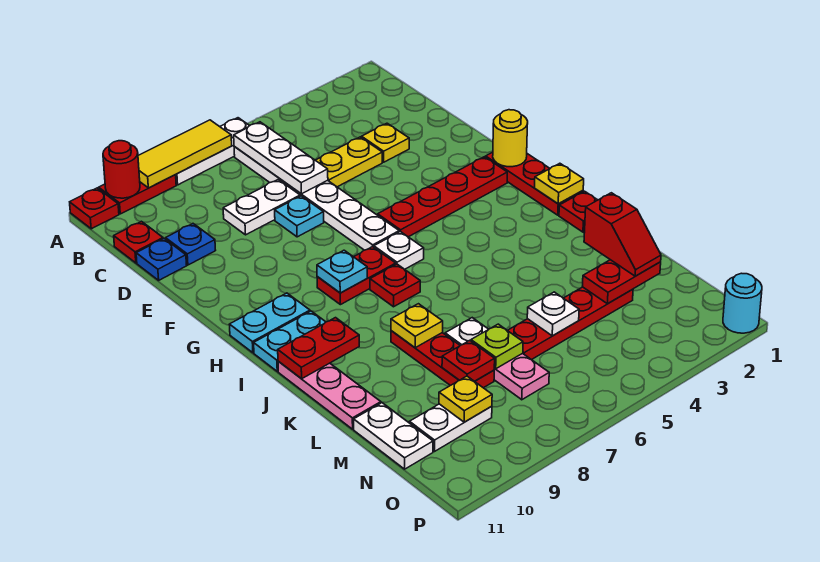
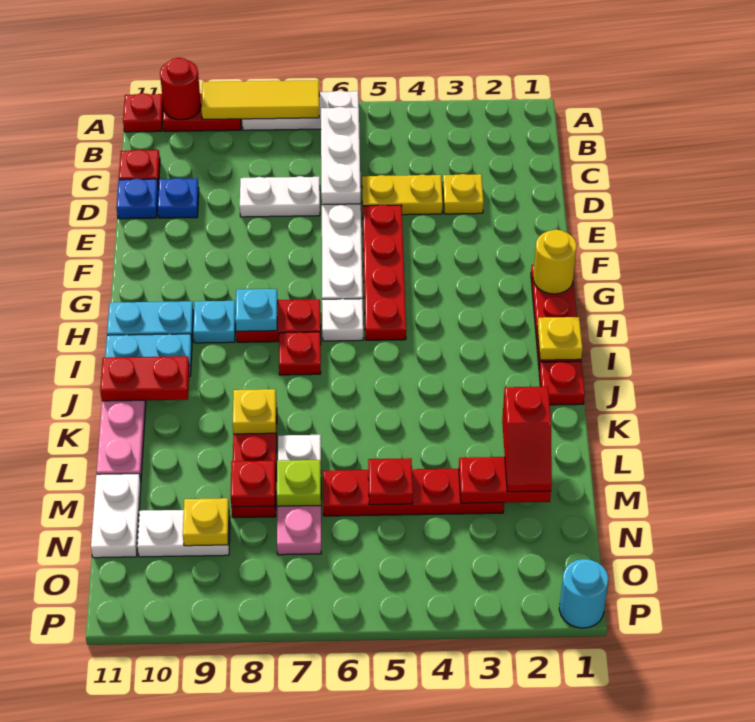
cyan plate E7 level 1 -> cyan plate H9 level 1
red plate G2:G5 level 1 -> red plate E5:H5 level 1
white plate M5 level 2 -> red plate M5 level 2

